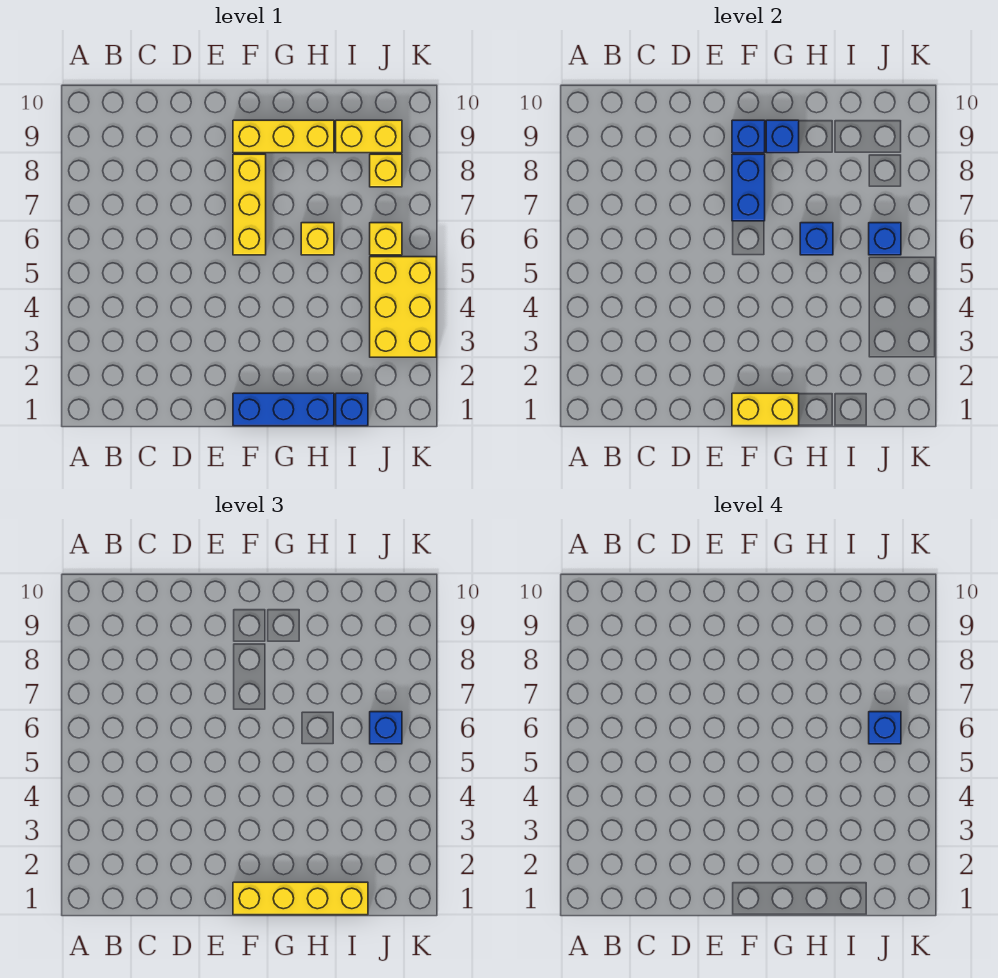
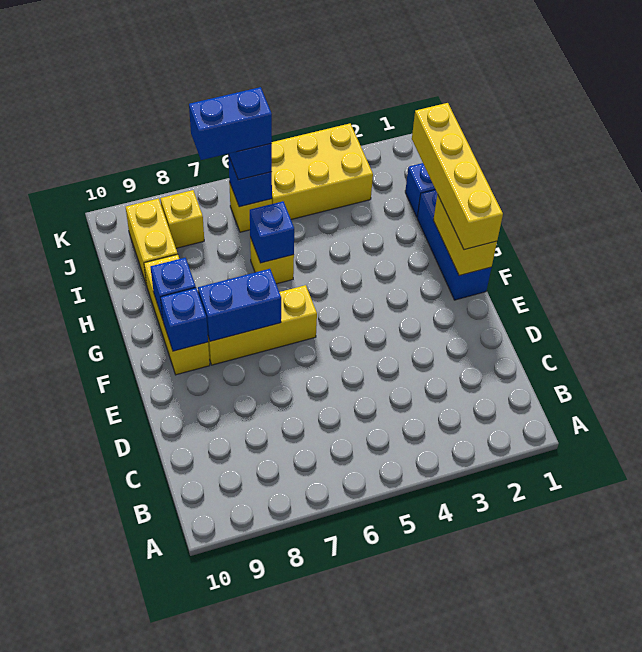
blue brick J6 level 4 -> blue brick J6:J7 level 4

